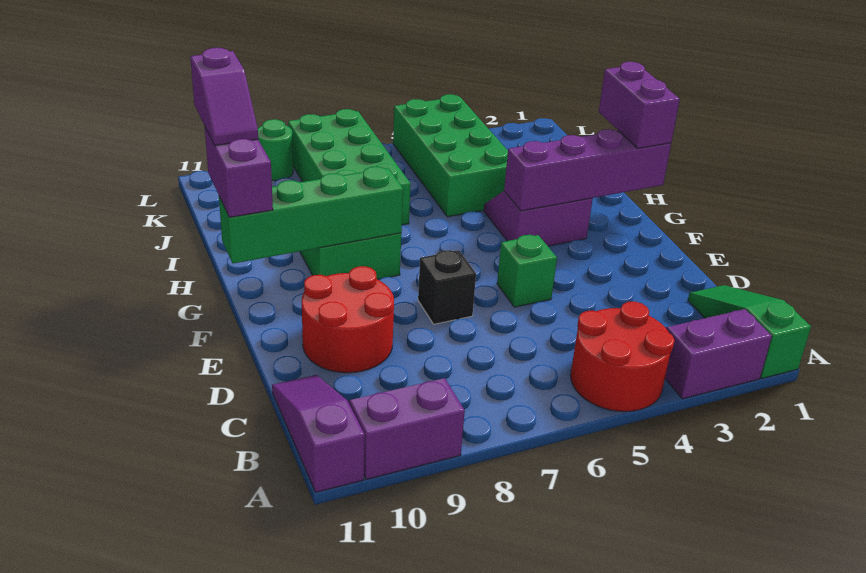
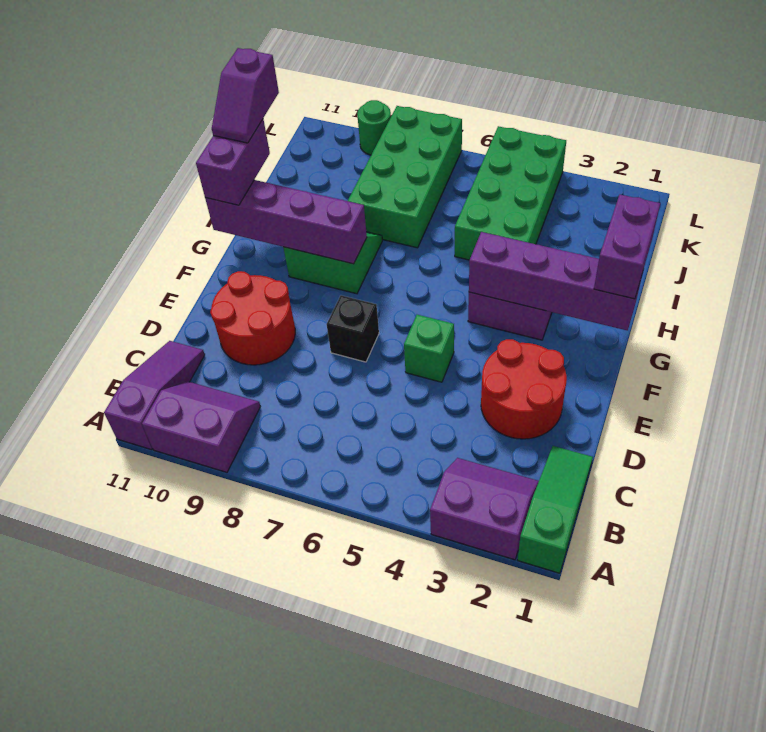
red round brick A4:B5 level 1 -> red round brick D2:E3 level 1
green brick G8:G11 level 2 -> purple brick G8:G11 level 2

